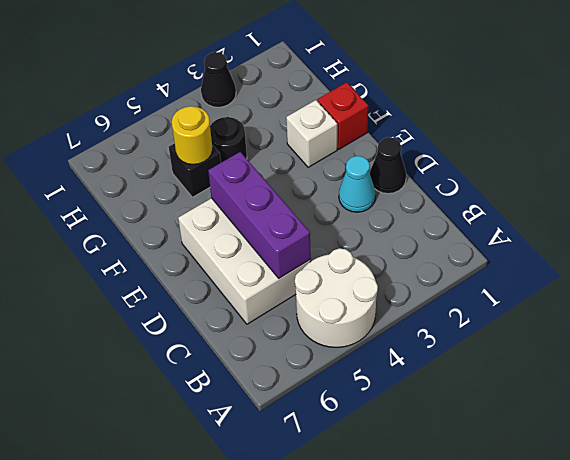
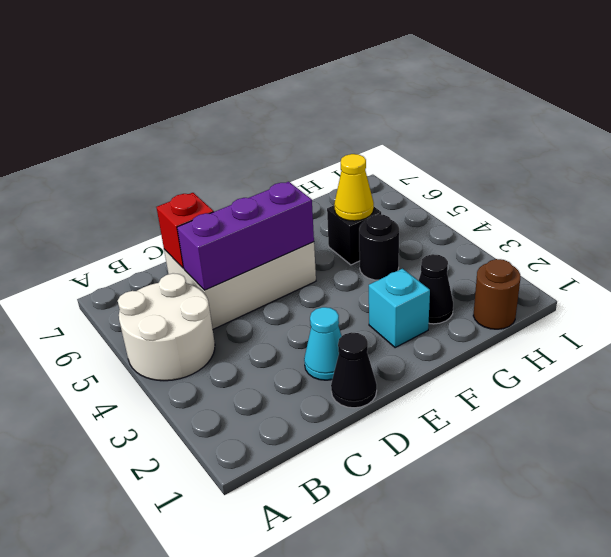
red brick F1 level 1 -> red brick C6 level 2
white brick F2 level 1 -> cyan brick F2 level 1
yellow round brick G5 level 2 -> yellow cone G5 level 2
none -> brown round brick H1 level 1
black cone I3 level 1 -> black cone G2 level 1

